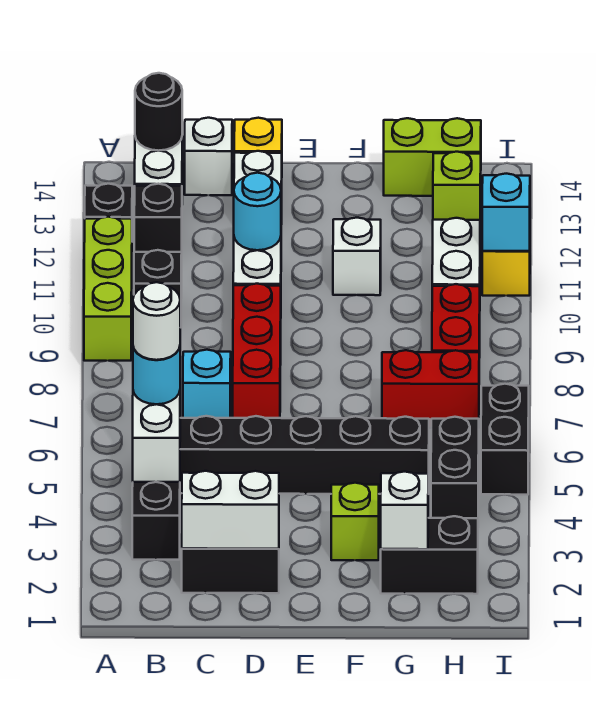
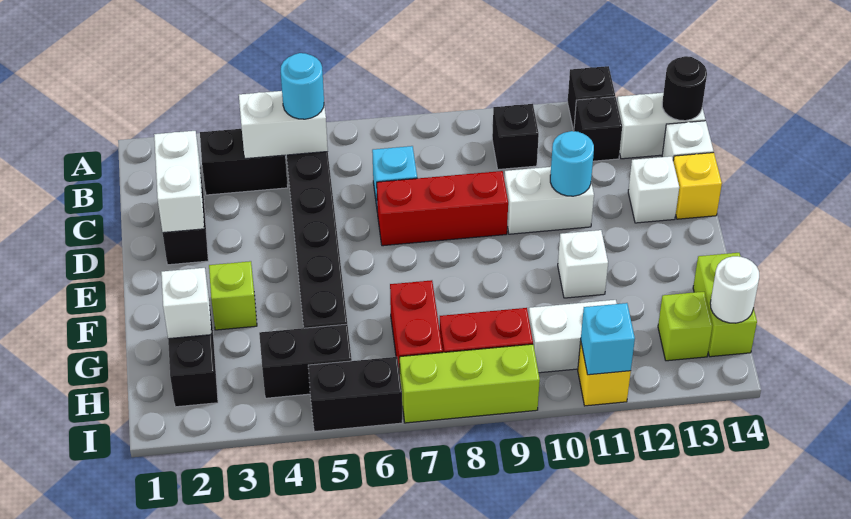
lime brick A9:A11 level 1 -> lime brick I7:I9 level 1
white round brick B5 level 4 -> white round brick H14 level 2

